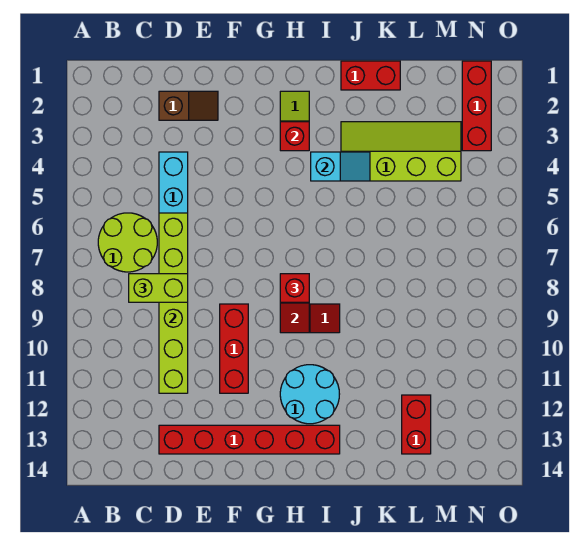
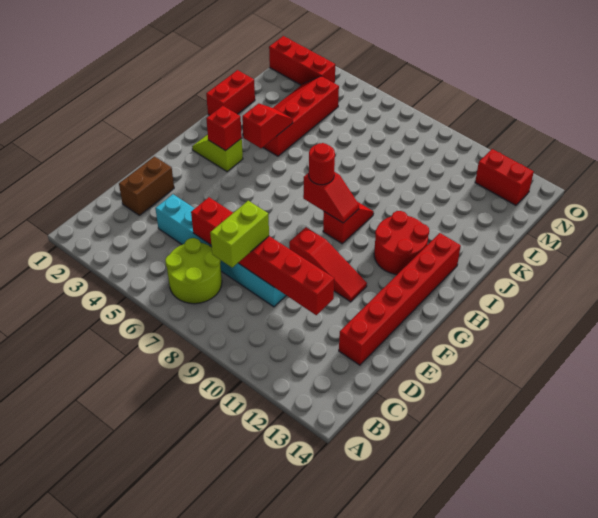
brown slope D2:E2 level 1 top D -> brown brick D2:E2 level 1
lime brick D6:D11 level 2 -> red brick D6:D11 level 2
red brick F9:F11 level 1 -> red slope F9:F11 level 1 top 9
red brick H8 level 3 -> red round brick H8 level 3
cyan round brick H11:I12 level 1 -> red round brick H11:I12 level 1
cyan slope I4:J4 level 2 top I -> red slope I4:J4 level 2 top I
lime slope J3:M4 level 1 top 4 -> red slope J3:M4 level 1 top 4
red brick L12:L13 level 1 -> red brick N12:N13 level 1

